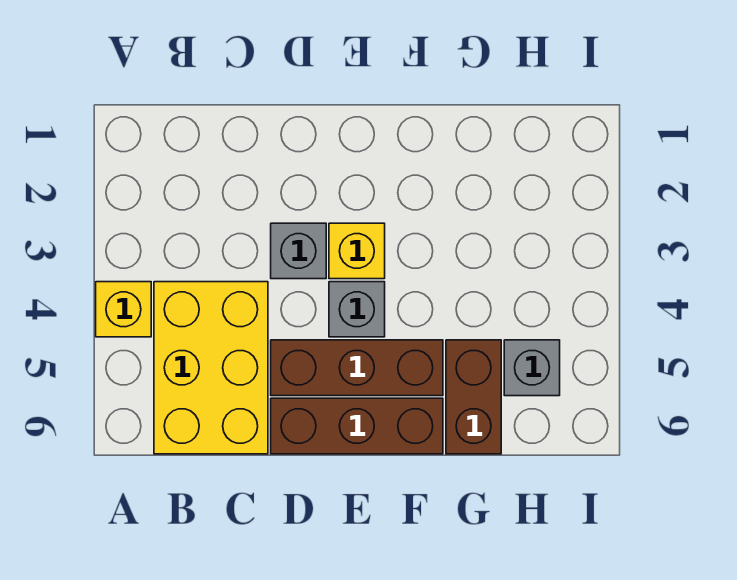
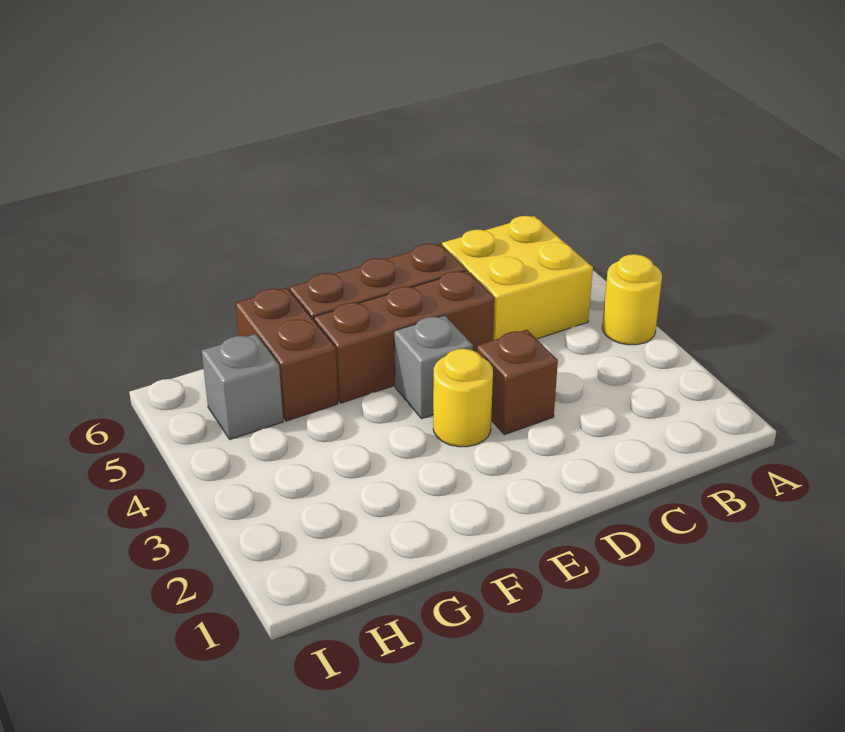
yellow brick A4 level 1 -> yellow round brick A4 level 1
yellow brick B4:C6 level 1 -> yellow brick B5:C6 level 1
grey brick D3 level 1 -> brown brick D3 level 1
yellow brick E3 level 1 -> yellow round brick E3 level 1

